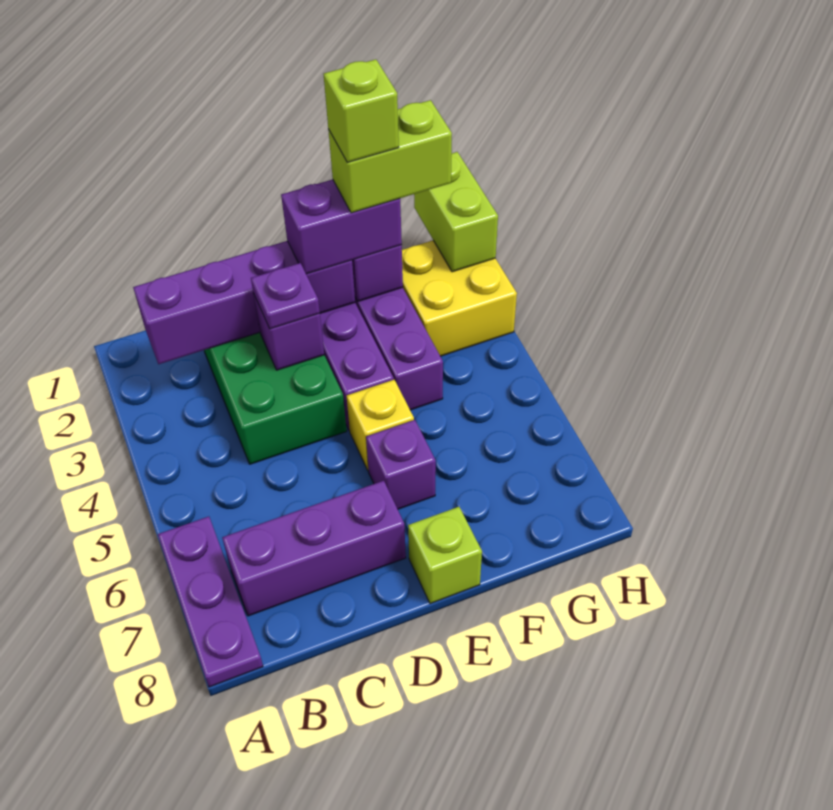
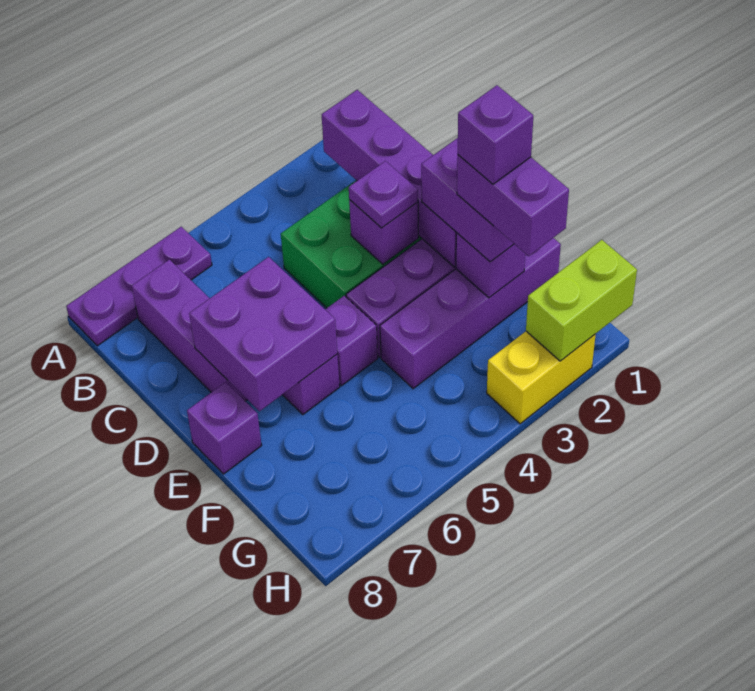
none -> purple brick D6:E7 level 2
yellow brick E5 level 1 -> purple brick E5 level 1
lime brick E8 level 1 -> purple brick E8 level 1
lime brick F2:G2 level 4 -> purple brick F2:G2 level 4
lime brick F2 level 5 -> purple brick F2 level 5
yellow brick G2:H3 level 1 -> yellow brick H2:H3 level 1

